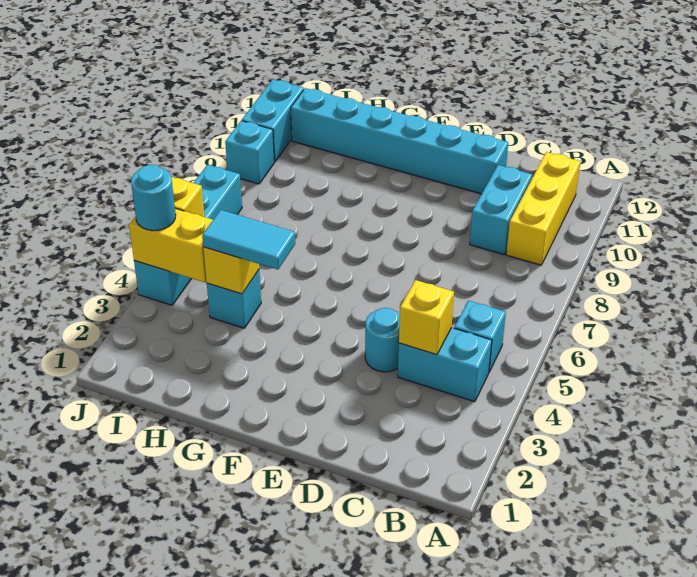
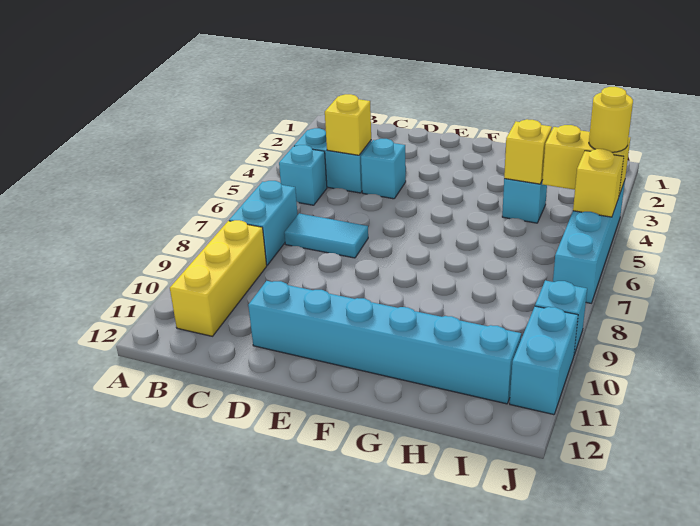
cyan brick C9:C10 level 1 -> cyan brick B7:B8 level 1
cyan round brick D4 level 1 -> cyan brick D4 level 1
cyan tile G4:H4 level 3 -> cyan tile C7:D7 level 1
cyan round brick J4 level 3 -> yellow round brick J4 level 3

